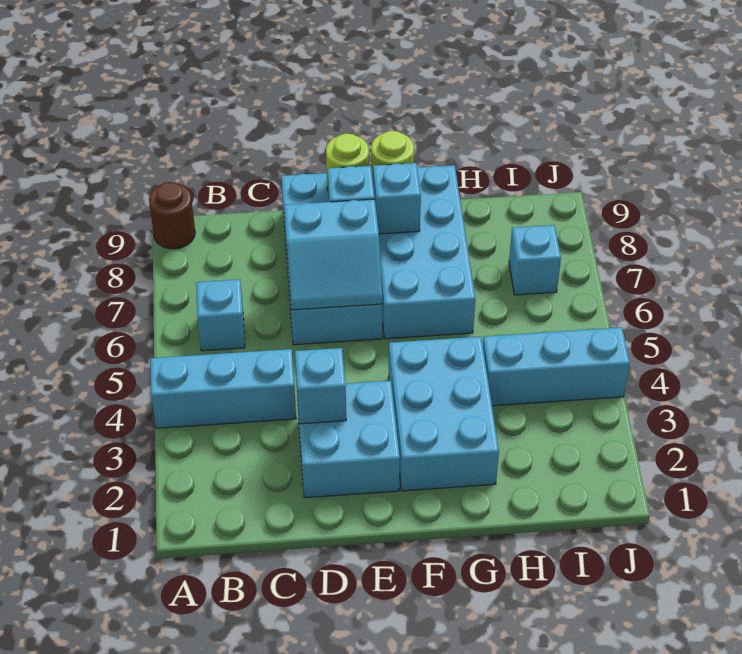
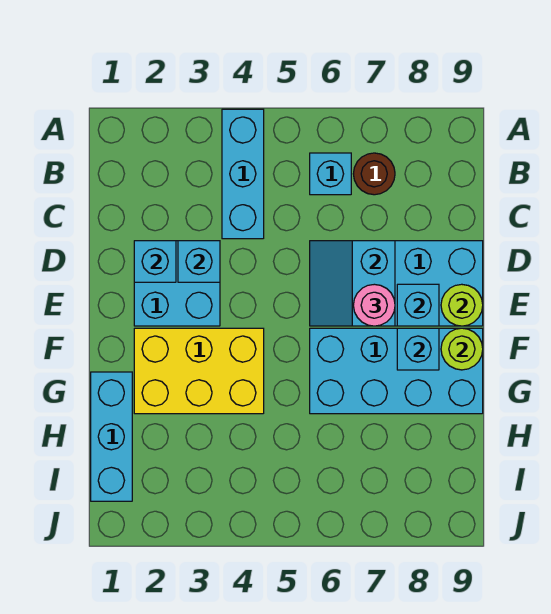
brown round brick A9 level 1 -> brown round brick B7 level 1
none -> pink round brick E7 level 3
cyan brick F2:G4 level 1 -> yellow brick F2:G4 level 1
cyan brick H4:J4 level 1 -> cyan brick G1:I1 level 1
cyan brick I7 level 1 -> cyan brick D2 level 2

